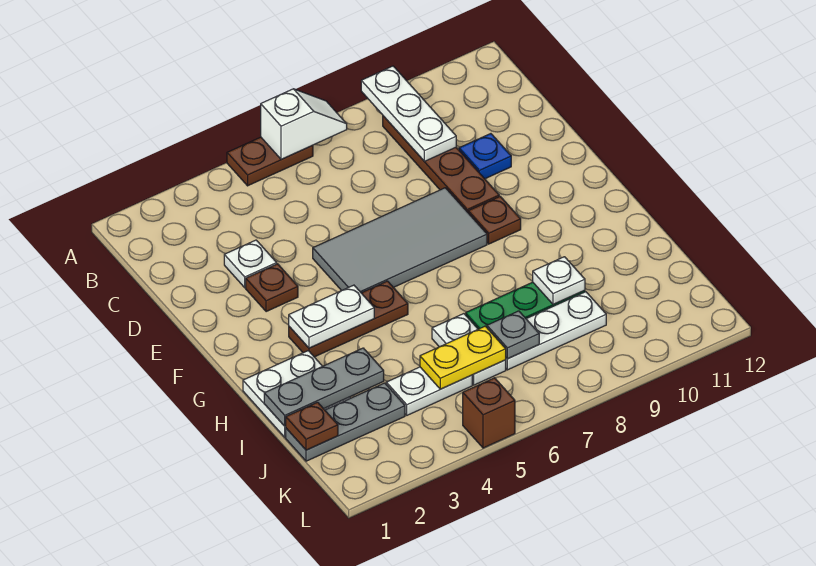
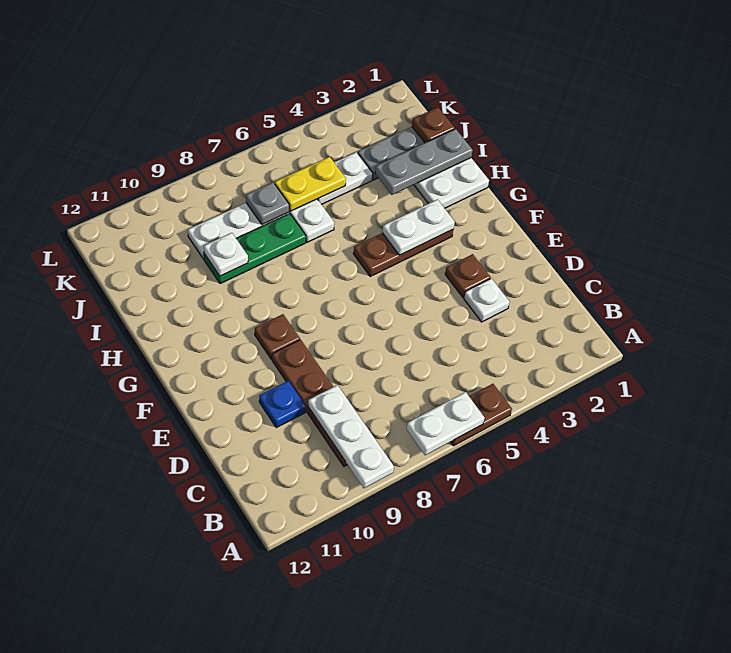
white slope A6:A7 level 2 top 6 -> white plate A6:A7 level 2
grey tile E5:F8 level 1 -> none
brown brick L5 level 1 -> none

